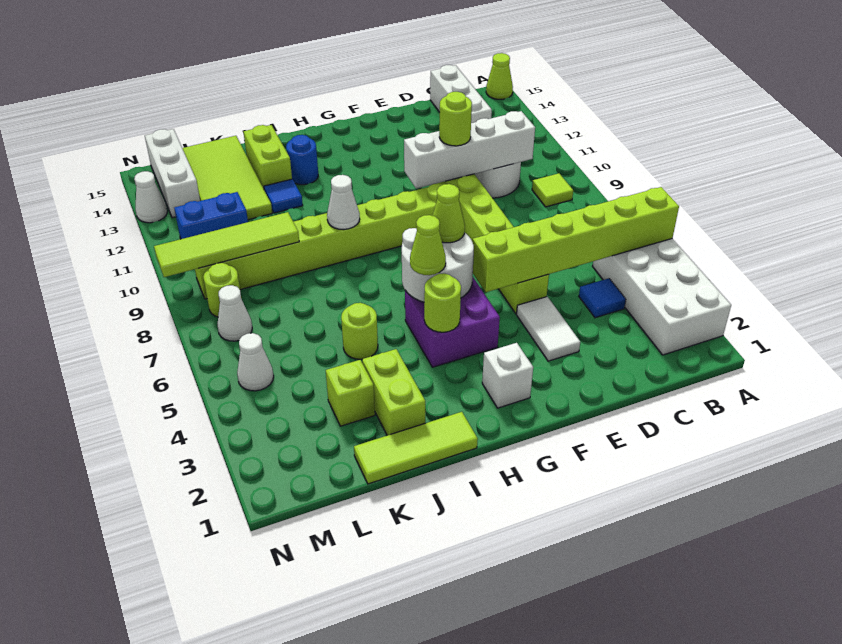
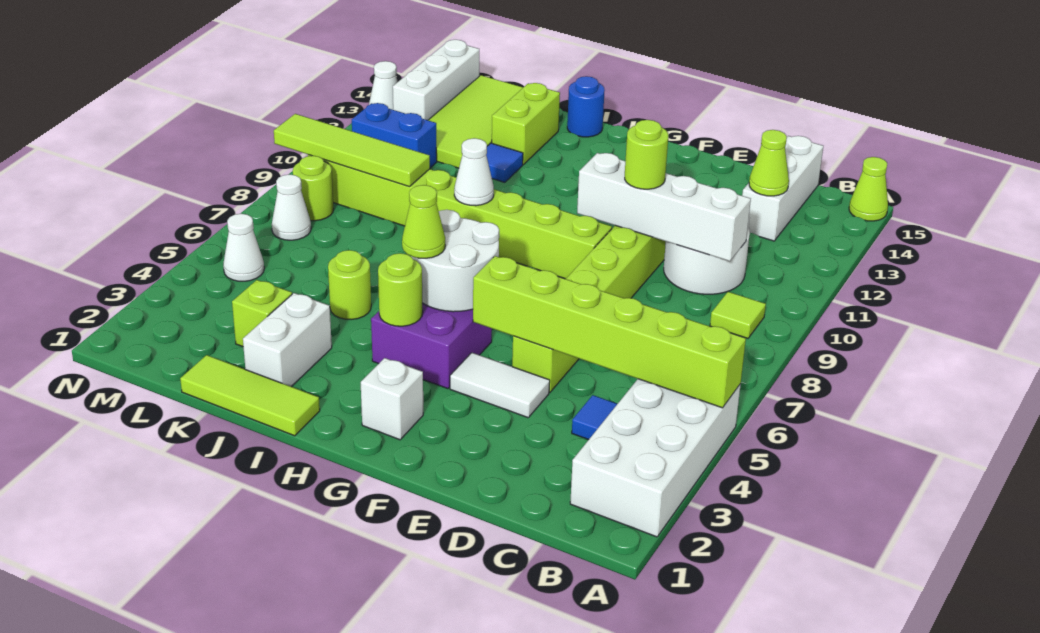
white tile E3:E4 level 1 -> white tile E4:F4 level 1
lime cone G6 level 3 -> lime cone C13 level 2
blue round brick I13 level 1 -> blue round brick I15 level 1
lime brick J2:J3 level 1 -> white brick J2:J3 level 1

